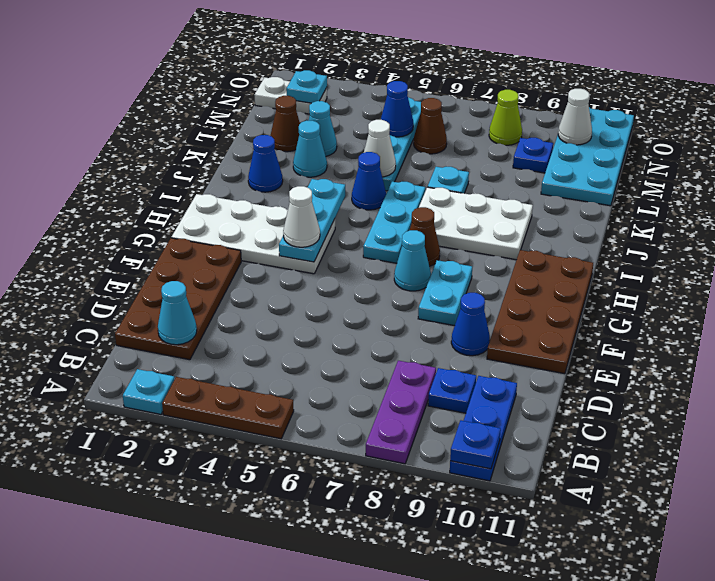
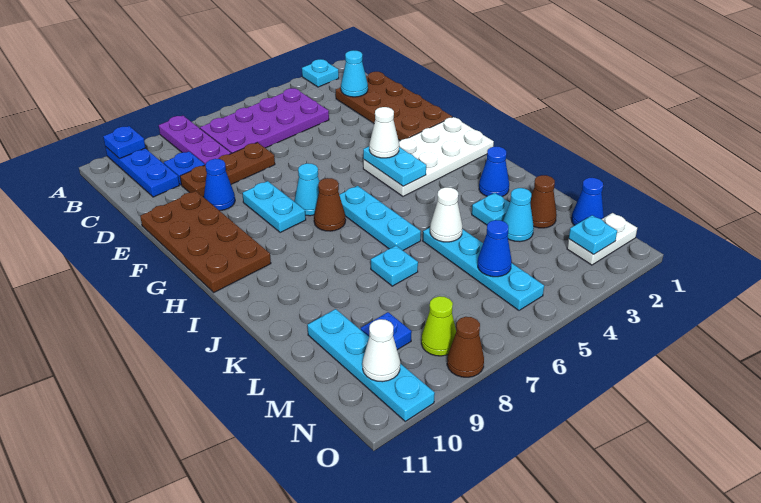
brown plate A3:A5 level 1 -> brown plate D7:D9 level 1
none -> purple plate B4:C7 level 1
cyan plate G4:I4 level 2 -> cyan plate G4:H4 level 2
white plate I7:J9 level 1 -> none
blue cone J5 level 1 -> blue cone M1 level 1
cyan cone K3 level 1 -> cyan plate K3 level 1
cyan plate L10:O11 level 1 -> cyan plate L10:O10 level 1
brown cone M6 level 1 -> brown cone O8 level 1

